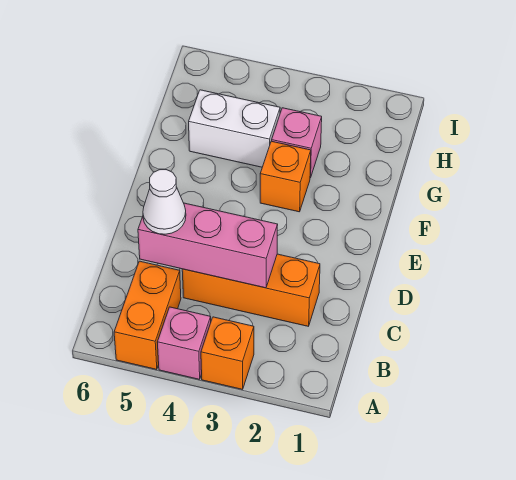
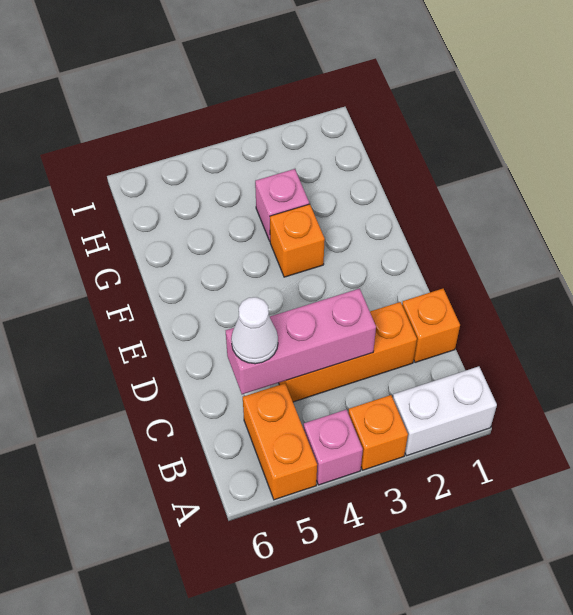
none -> orange brick C1 level 1
white brick G4:G5 level 1 -> white brick A1:A2 level 1

